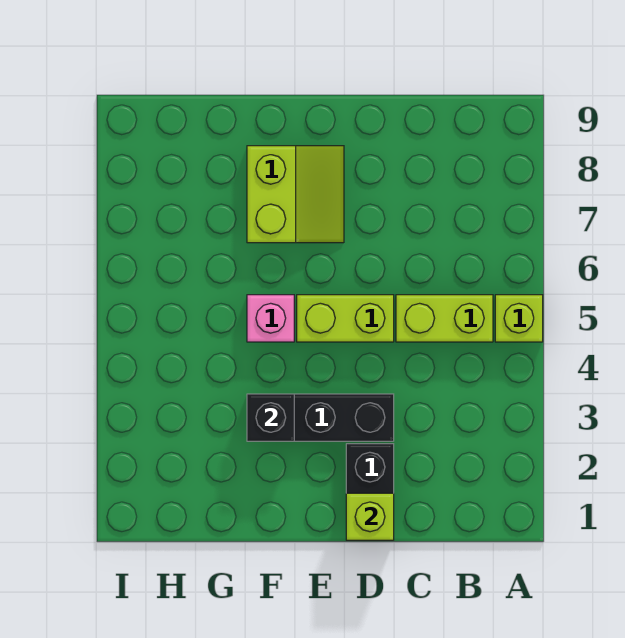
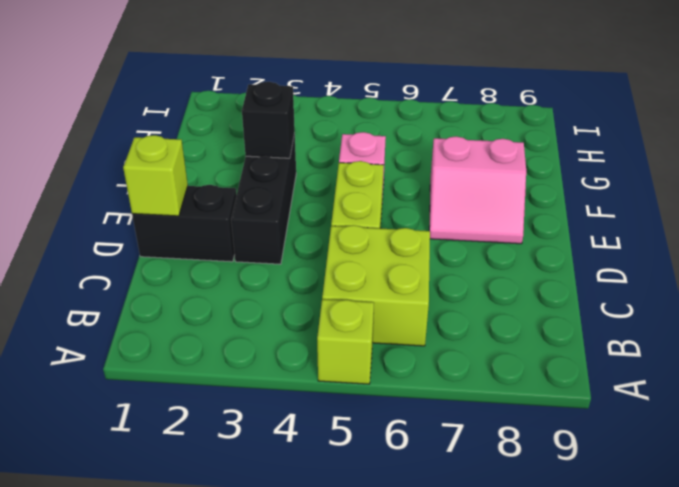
lime brick B5:C5 level 1 -> lime brick B5:C6 level 1
lime slope E7:F8 level 1 top F -> pink slope E7:F8 level 1 top F

